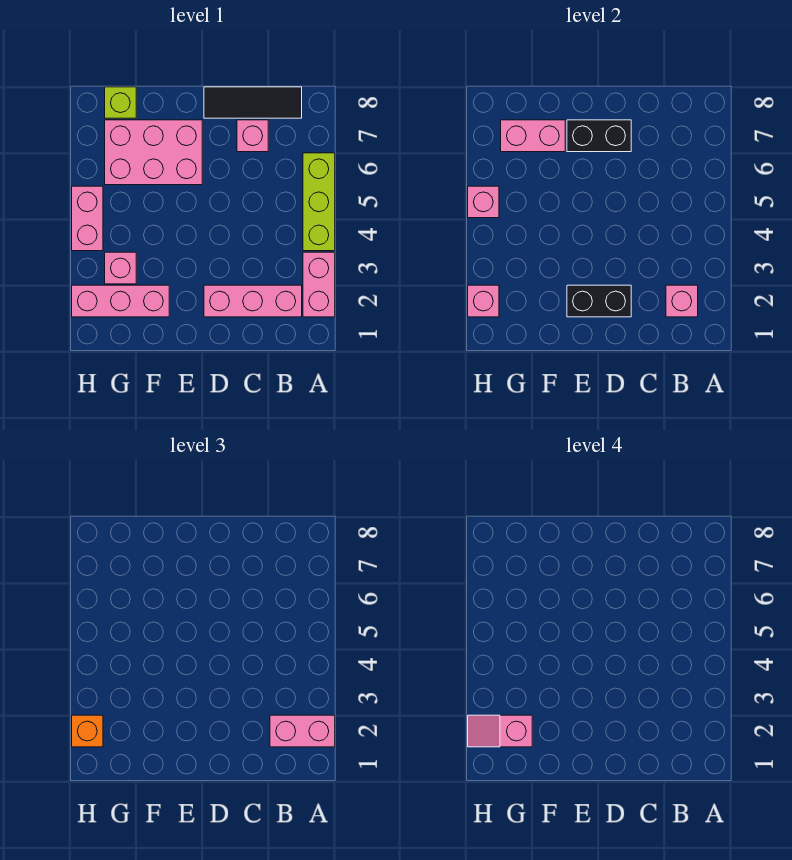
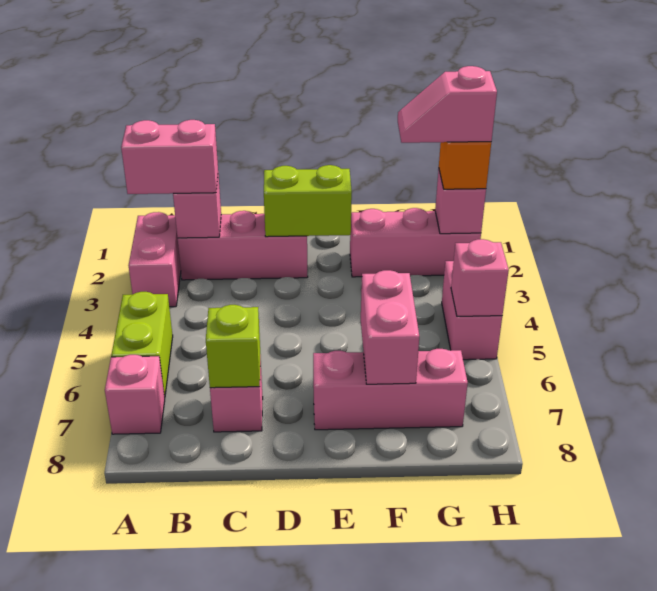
lime brick A4:A6 level 1 -> lime brick A5:A6 level 1
black tile B8:D8 level 1 -> none
black brick D2:E2 level 2 -> lime brick D2:E2 level 2
black brick D7:E7 level 2 -> none
pink brick E6:G7 level 1 -> pink brick E7:G7 level 1
pink brick F7:G7 level 2 -> pink brick F6:F7 level 2
pink slope G2:H2 level 4 top G -> pink slope G2:H2 level 4 top H
pink brick G3 level 1 -> pink brick A7 level 1
lime brick G8 level 1 -> lime brick C7 level 2

